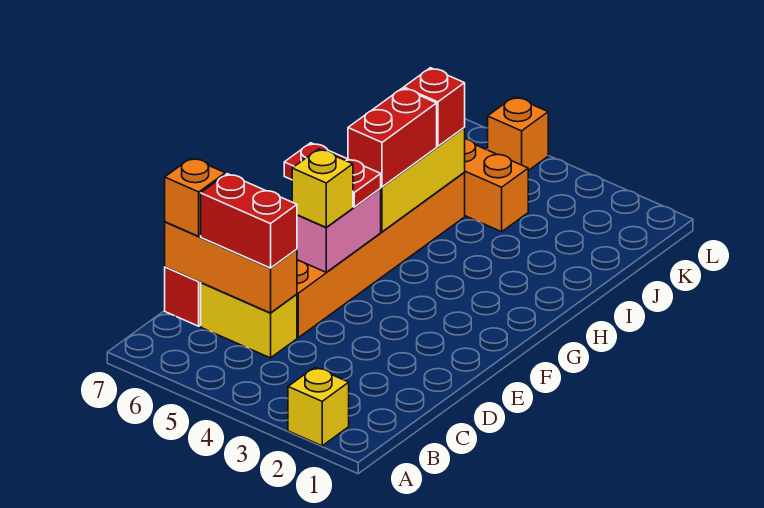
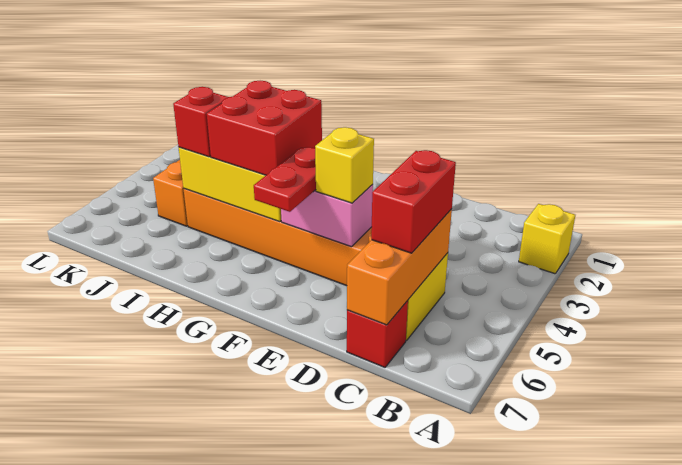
orange brick C7 level 3 -> none
red brick G5:H5 level 3 -> red brick G4:H5 level 3
orange brick L5 level 1 -> none

